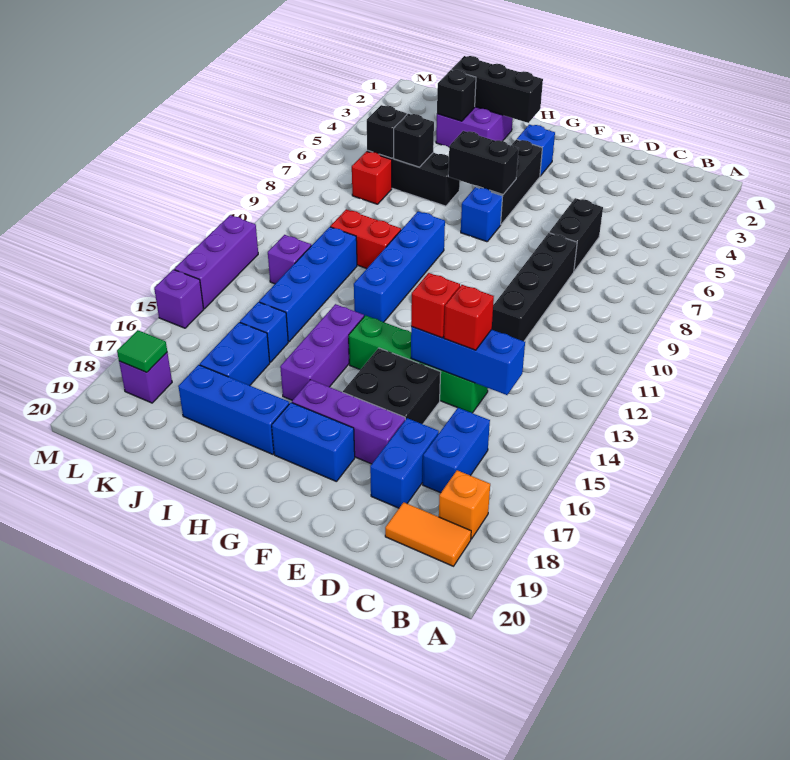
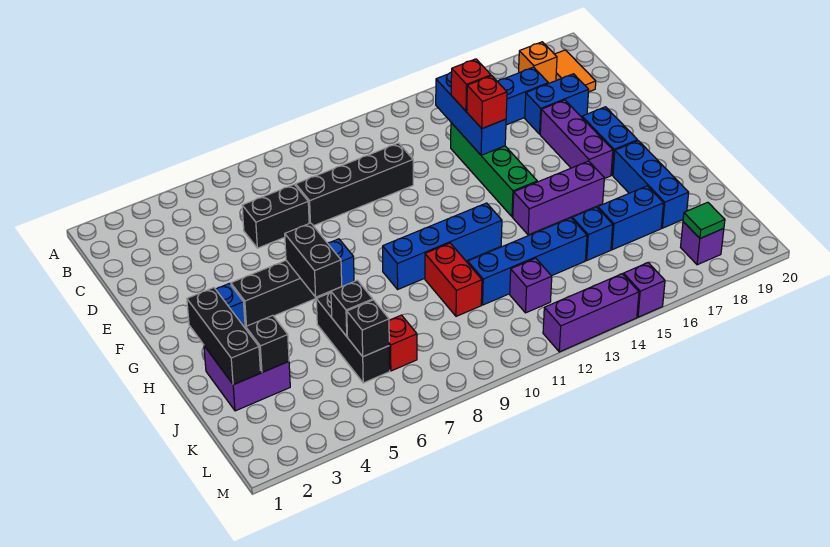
black brick E15:F16 level 1 -> none

